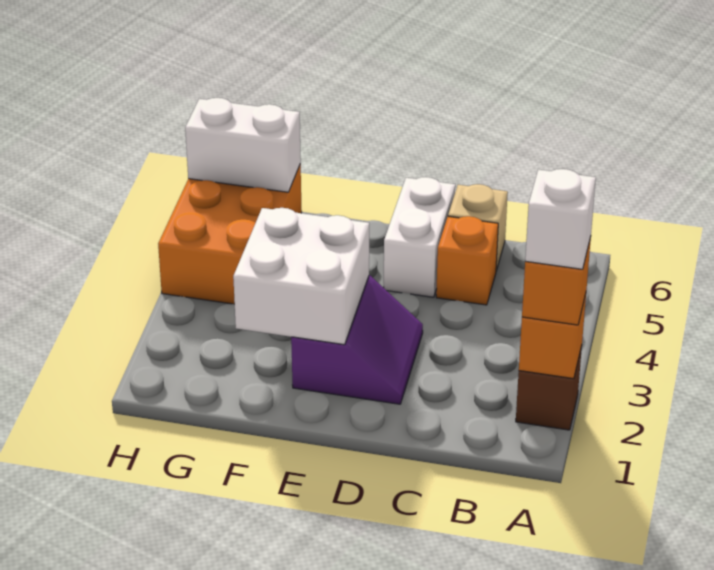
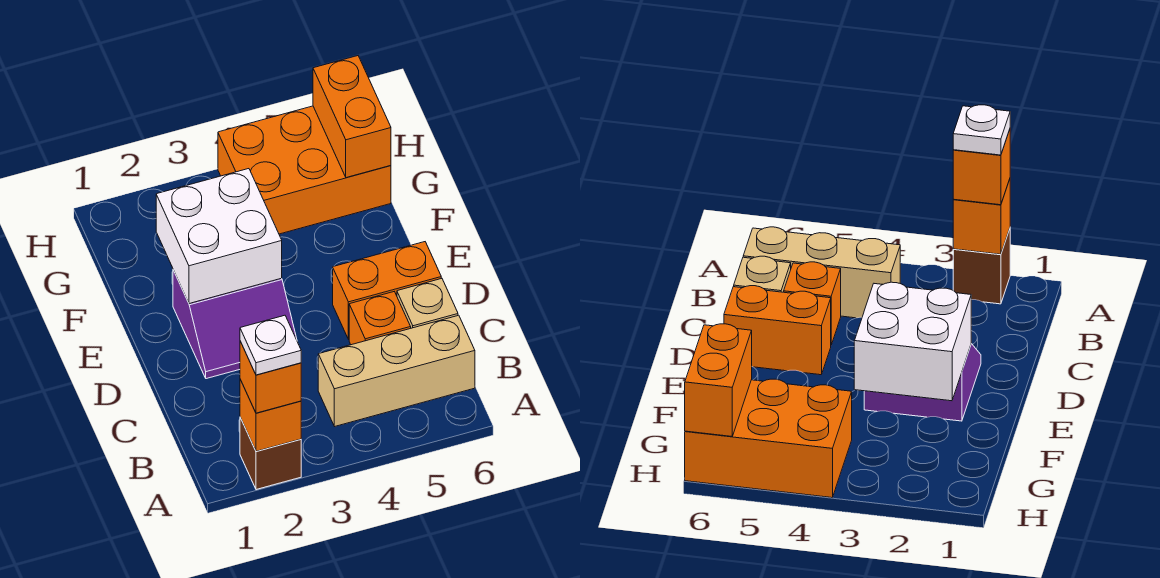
white brick A2 level 4 -> white plate A2 level 4
none -> tan brick B4:B6 level 1
white brick D5:D6 level 1 -> orange brick D5:D6 level 1
white brick G6:H6 level 2 -> orange brick G6:H6 level 2

